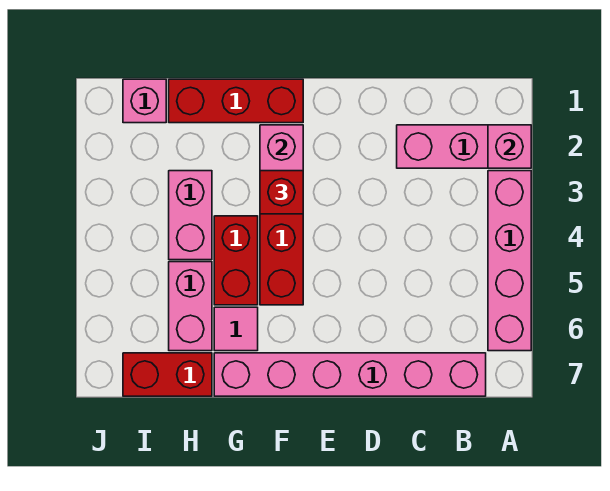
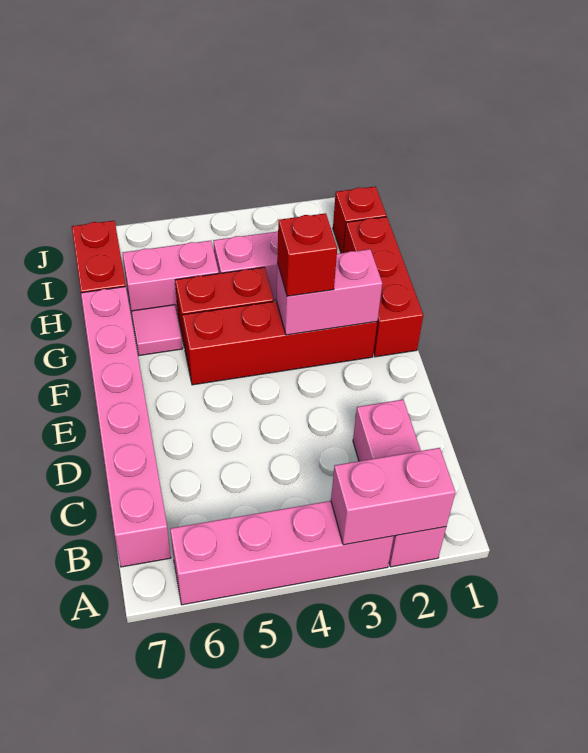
pink brick A2 level 2 -> pink brick A2:A3 level 2
pink brick I1 level 1 -> red brick I1 level 1

